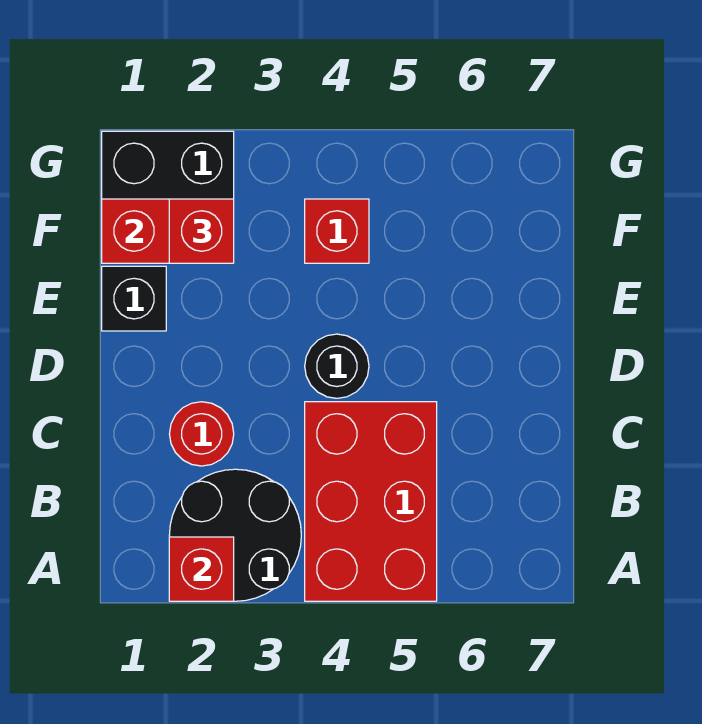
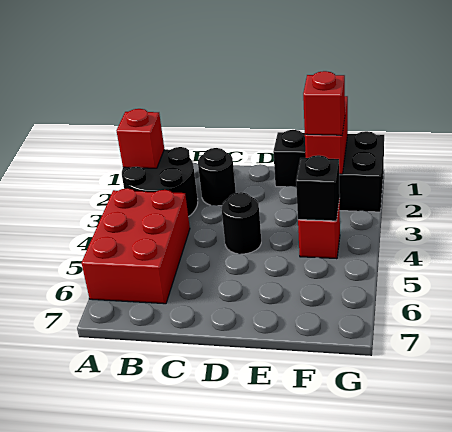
red brick A4:C5 level 1 -> red brick A4:B6 level 1
red round brick C2 level 1 -> black round brick C2 level 1
none -> black brick F4 level 2

